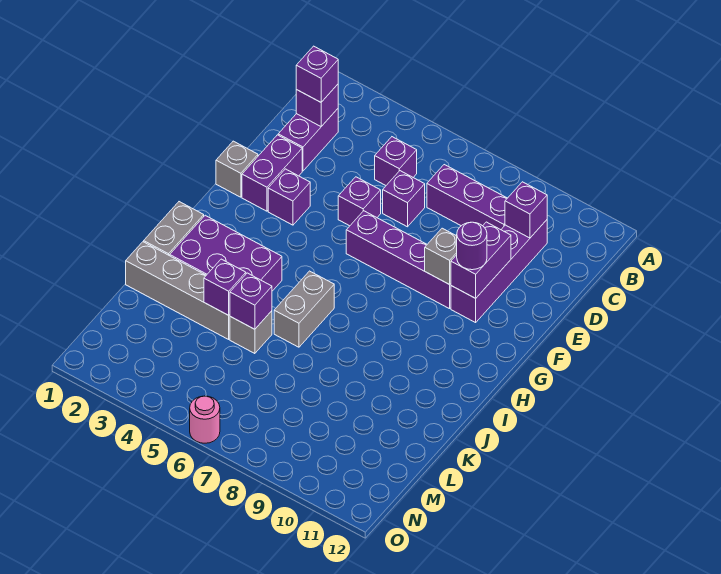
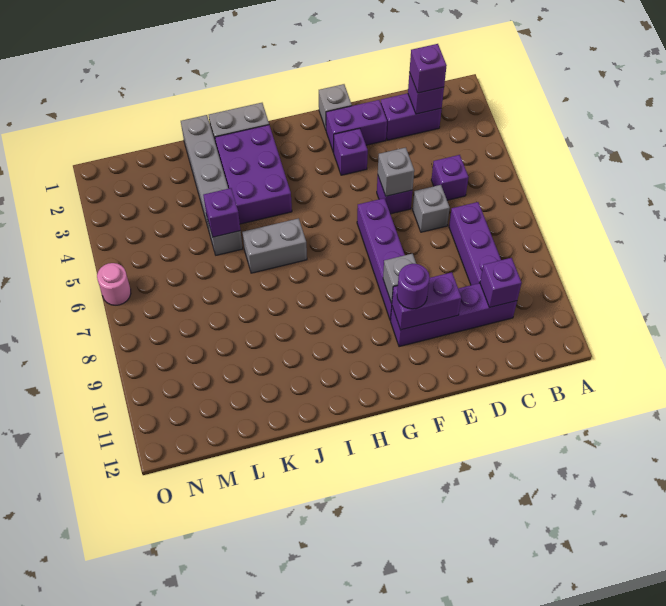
purple brick D6 level 1 -> grey brick D6 level 1
none -> grey brick E5 level 2
purple brick K4 level 2 -> none

